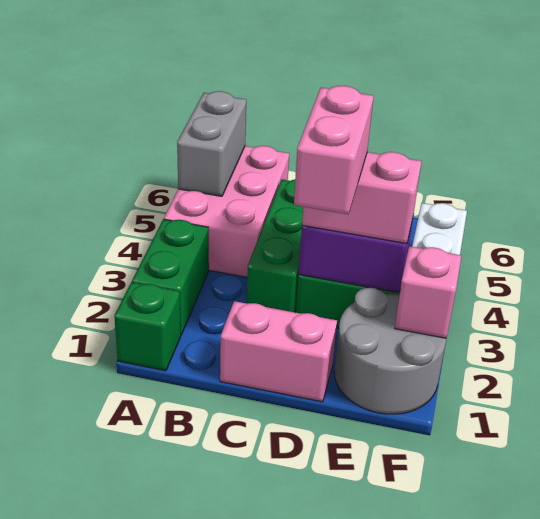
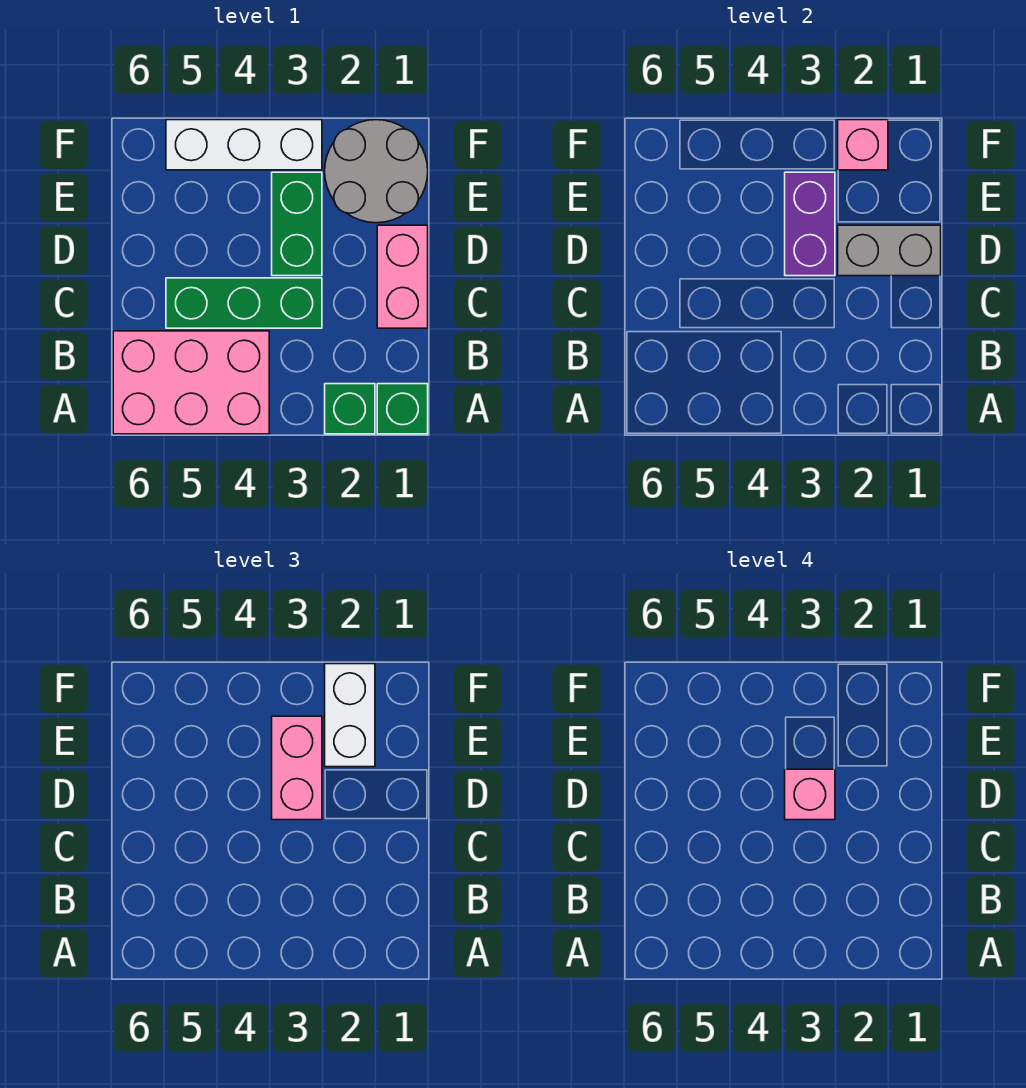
green brick A2:A3 level 1 -> green brick A2 level 1
grey brick A5:A6 level 2 -> grey brick D1:D2 level 2
pink brick D2:D3 level 4 -> pink brick D3 level 4
none -> white brick E2:F2 level 3

